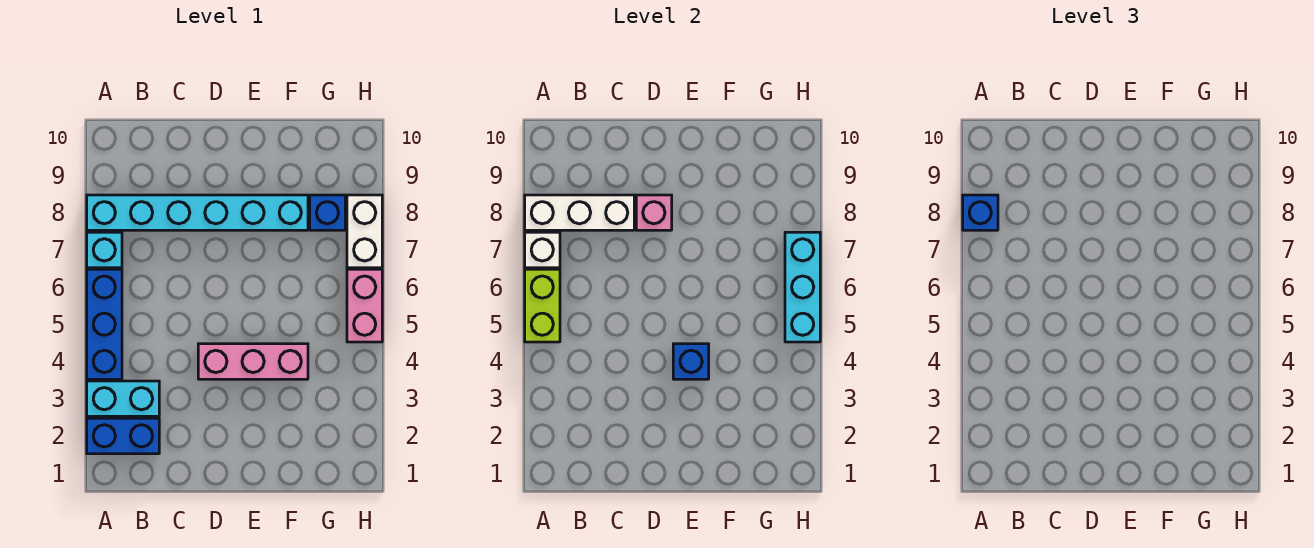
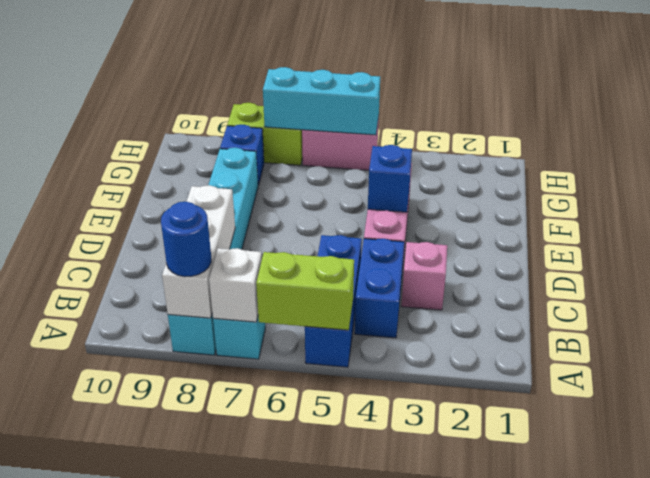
blue brick A2:B2 level 1 -> blue brick B4:C4 level 1
cyan brick A3:B3 level 1 -> none
blue brick A4:A6 level 1 -> blue brick A5:C5 level 1
blue brick A8 level 3 -> blue round brick A8 level 3
pink brick D8 level 2 -> pink brick C3 level 1
white brick H7:H8 level 1 -> lime brick H7:H8 level 1

